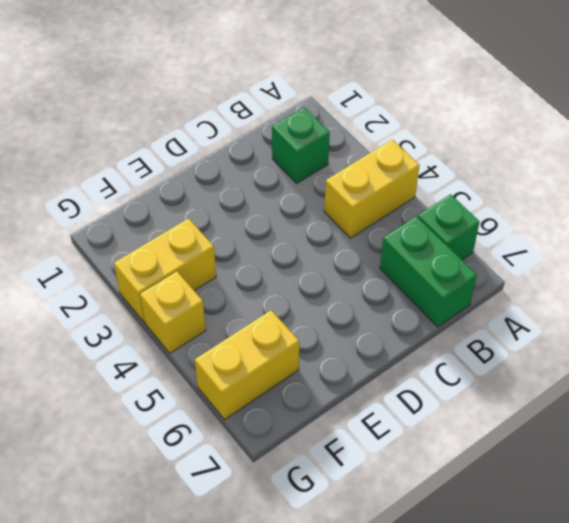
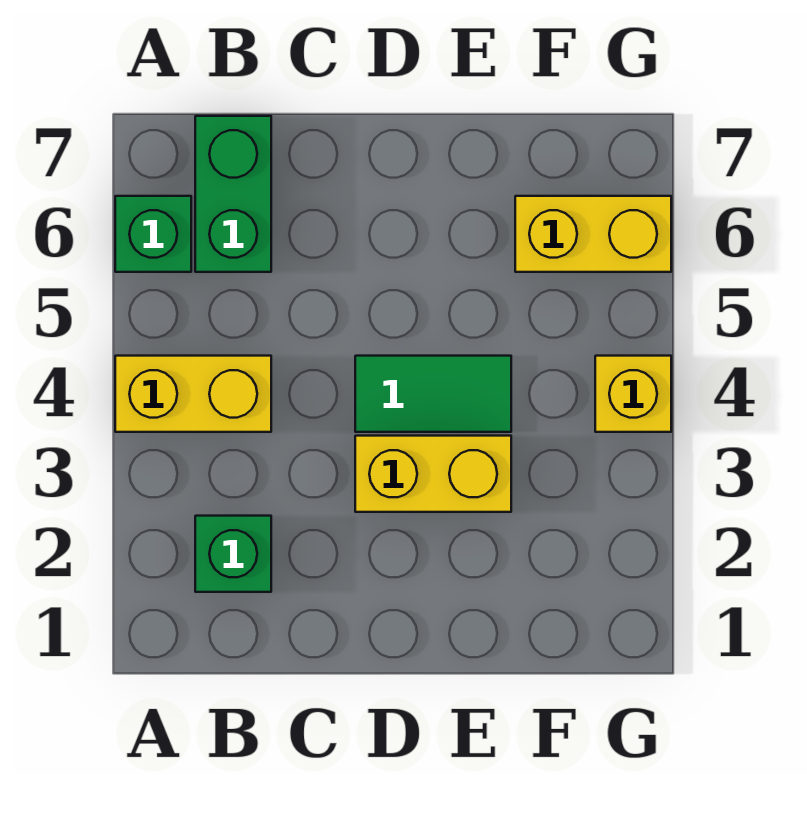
none -> green tile D4:E4 level 1
yellow brick F3:G3 level 1 -> yellow brick D3:E3 level 1

